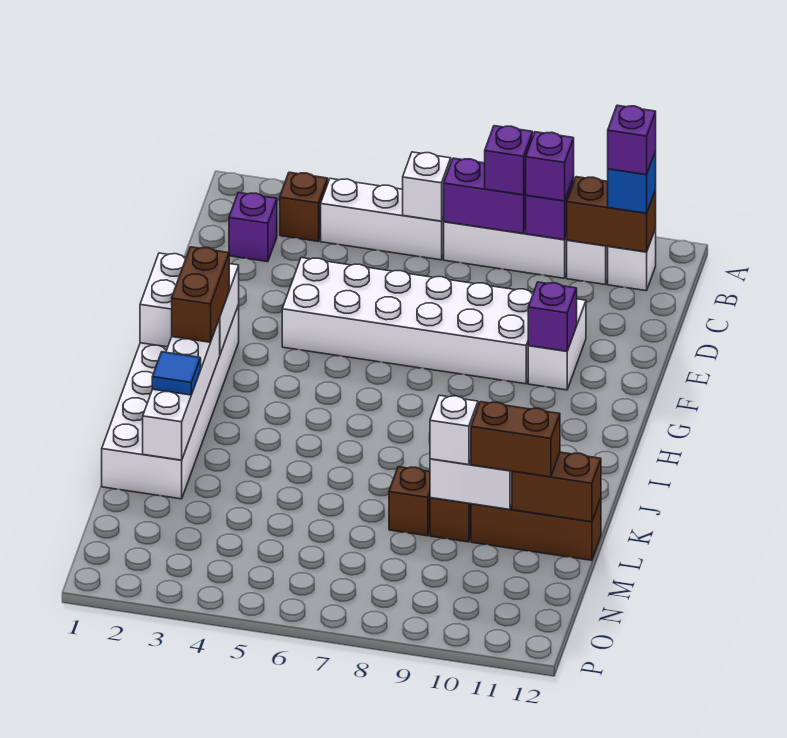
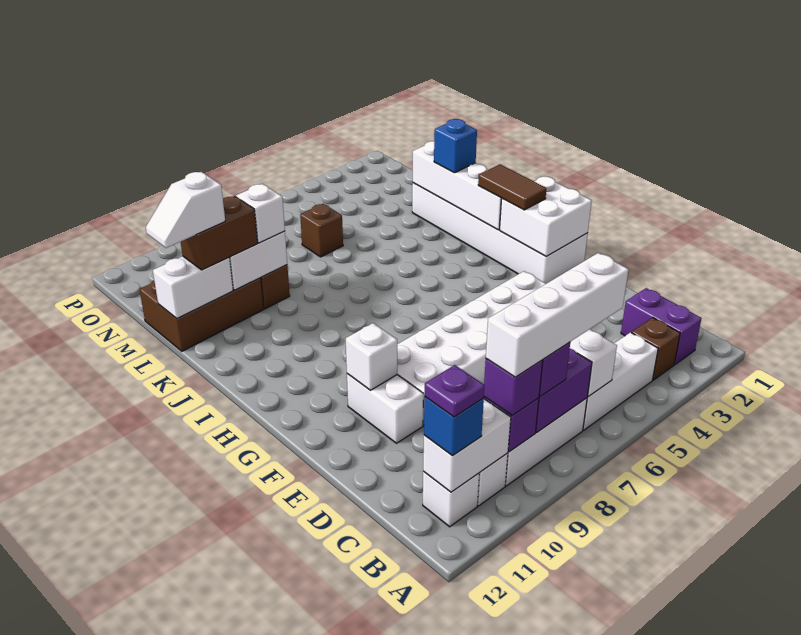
none -> white brick B6:B9 level 4
brown brick B10:B11 level 2 -> white brick B10:B11 level 2
purple brick B11 level 4 -> purple plate B11 level 4
purple brick C2 level 1 -> purple brick B2:C2 level 1
purple brick F10 level 2 -> white brick F10 level 2
brown brick H2:I2 level 3 -> brown tile H2:I2 level 3
blue tile K2 level 3 -> blue brick K2 level 3
brown brick L8 level 1 -> brown brick M6 level 1
brown brick L10:L12 level 1 -> brown brick L10:M12 level 1
brown brick L11:L12 level 2 -> white brick L11:L12 level 2
none -> white slope L11:L12 level 4 top 11

